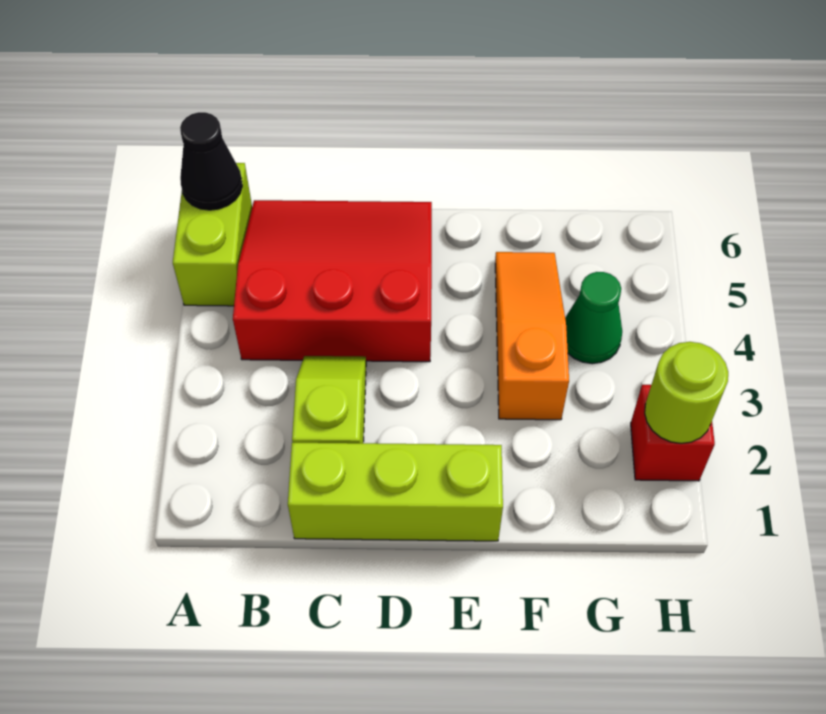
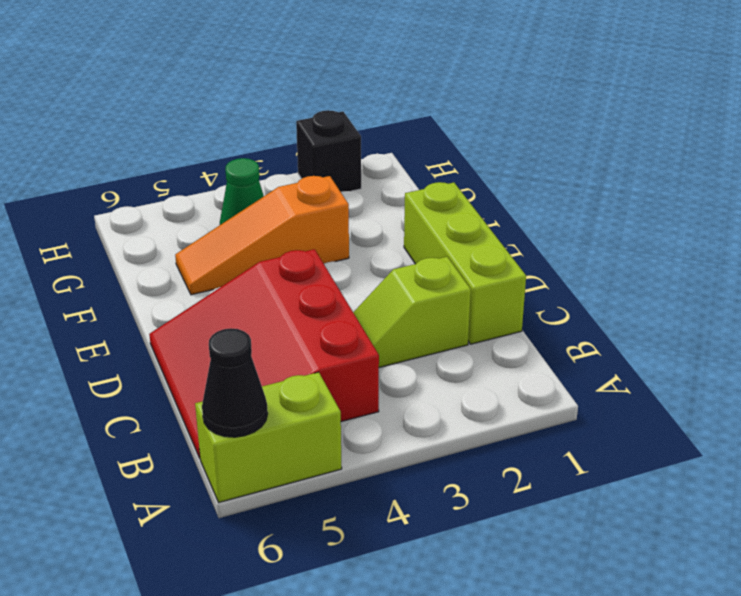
red brick H2 level 1 -> black brick H2 level 1
lime round brick H2 level 2 -> none

